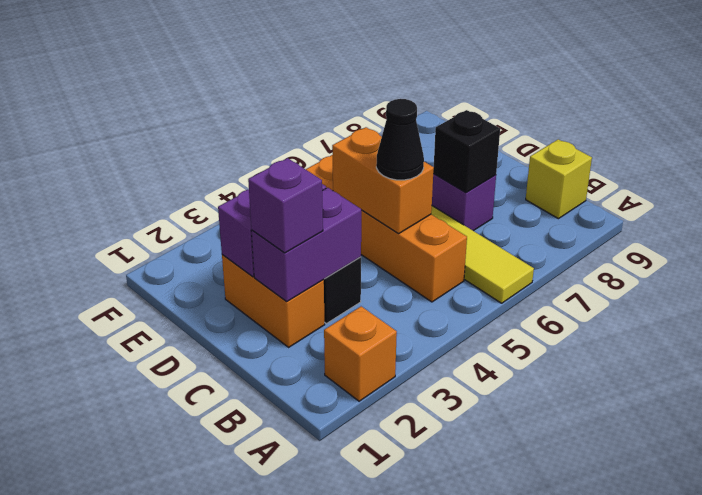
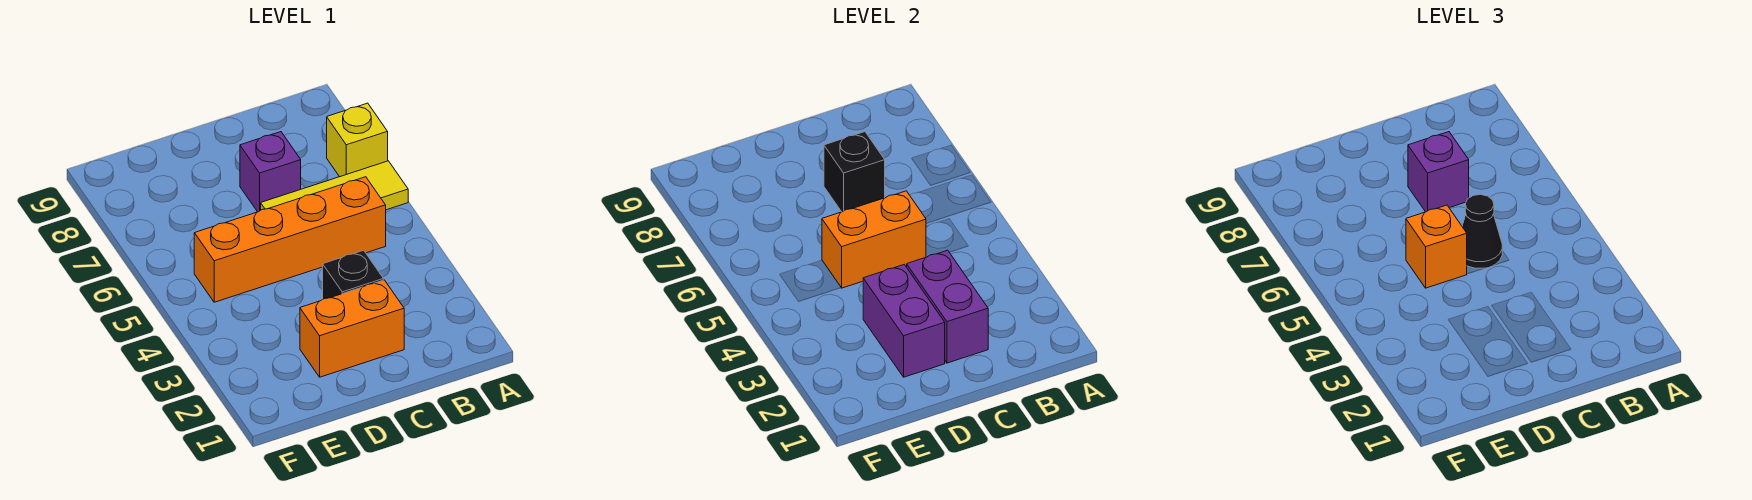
orange brick A2 level 1 -> orange brick D5 level 3
yellow brick B9 level 1 -> yellow brick A7 level 1
purple brick C2 level 3 -> purple brick C7 level 3

